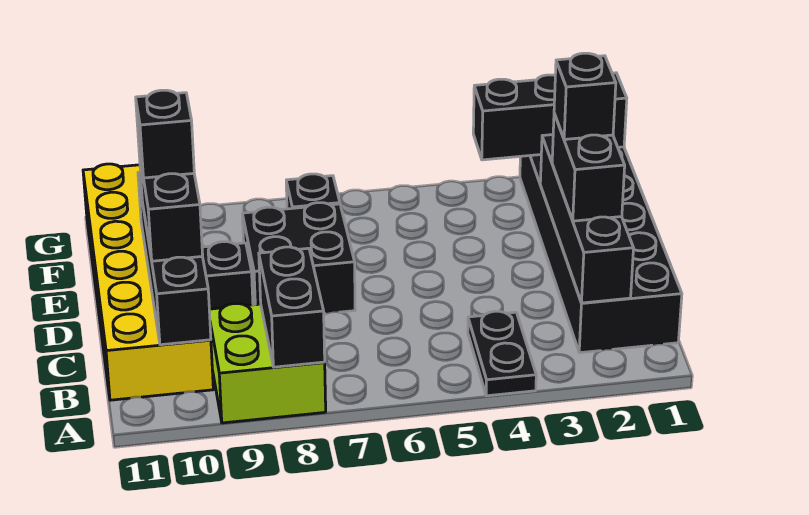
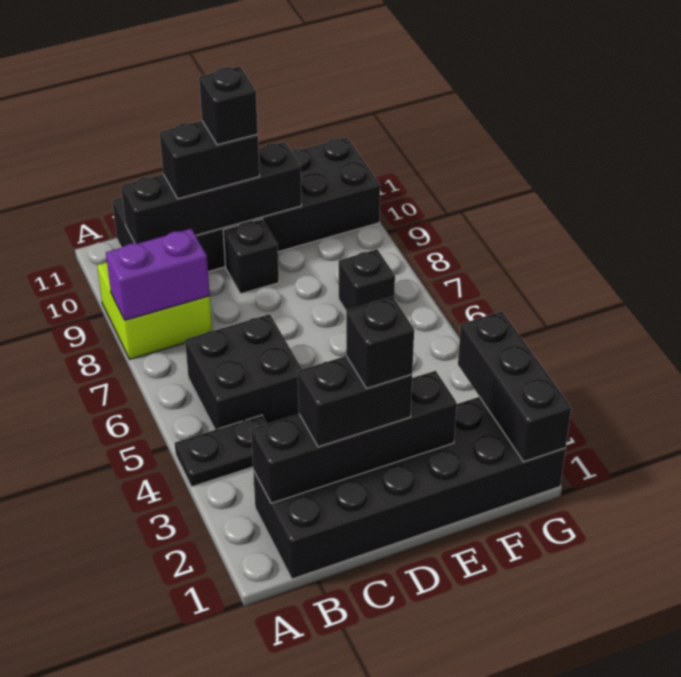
black brick A8:B8 level 2 -> purple brick A8:B8 level 2
yellow brick B10:G11 level 1 -> black brick B10:G11 level 1
black brick D7:E8 level 1 -> black brick B5:C6 level 1

